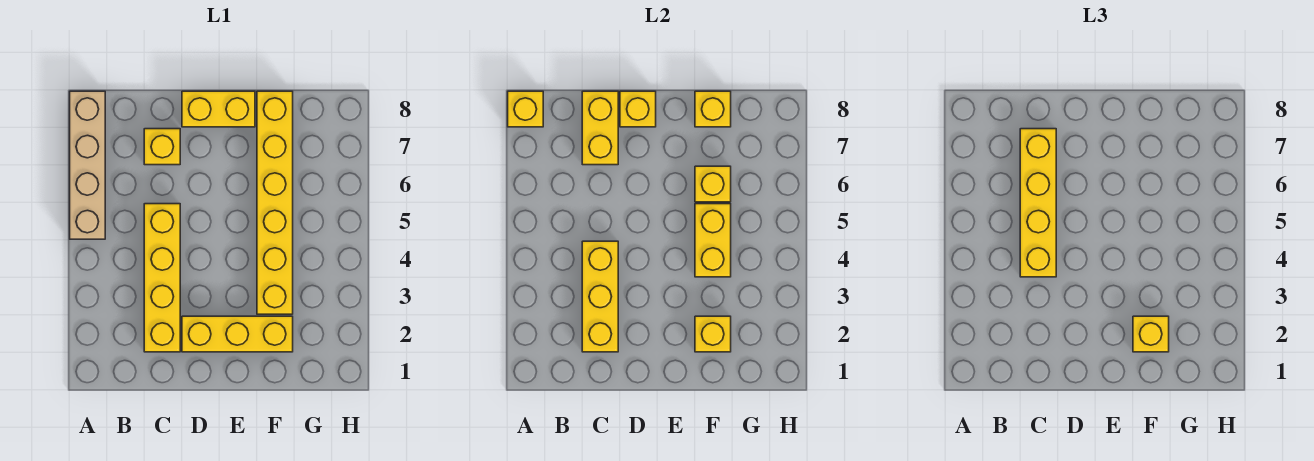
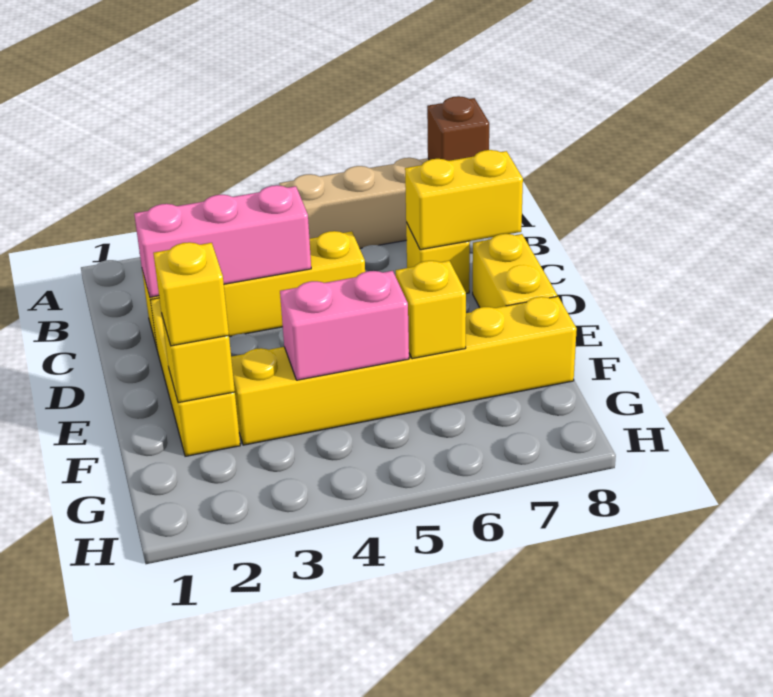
yellow brick A8 level 2 -> brown brick A8 level 2
yellow brick C2:C4 level 2 -> pink brick C2:C4 level 2
yellow brick C4:C7 level 3 -> none
yellow brick D8 level 2 -> none
yellow brick F4:F5 level 2 -> pink brick F4:F5 level 2
yellow brick F8 level 2 -> none

